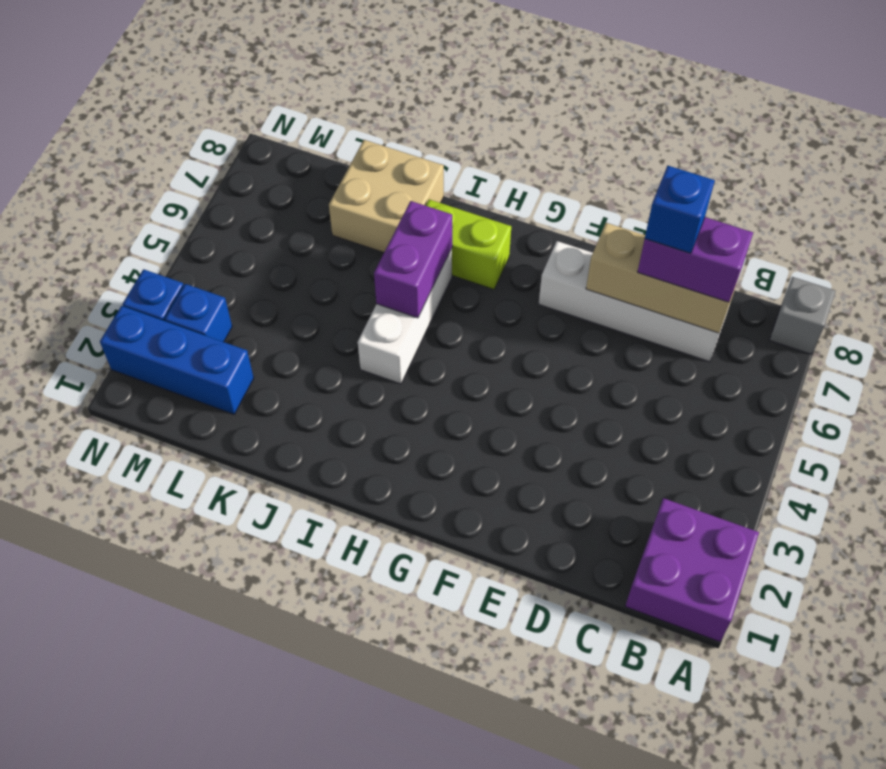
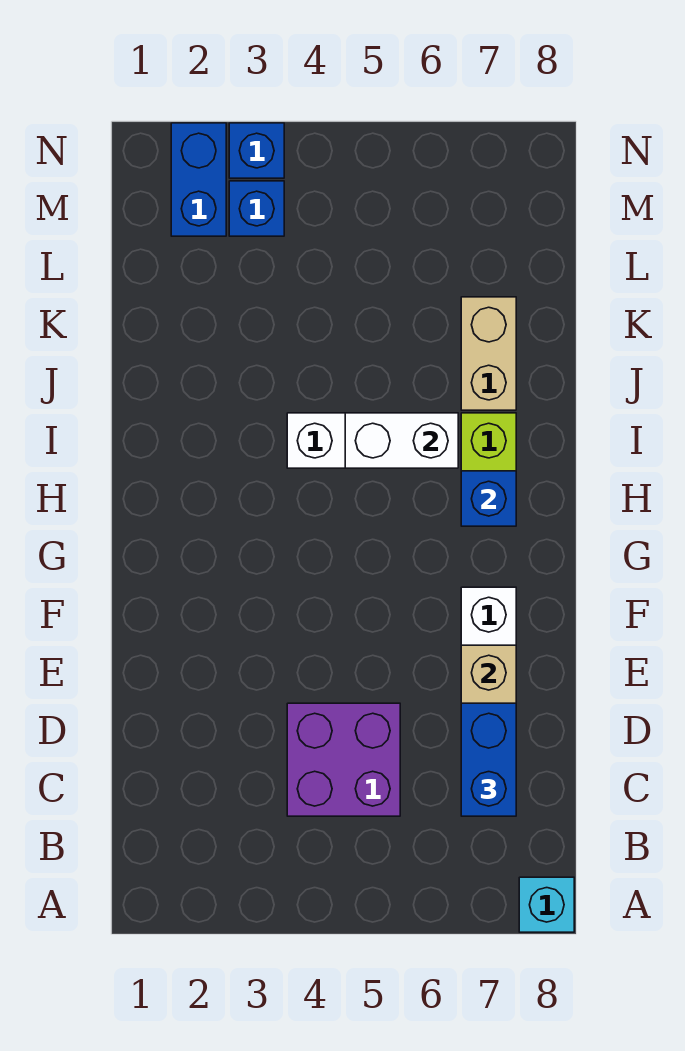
purple brick A1:B2 level 1 -> purple brick C4:D5 level 1
grey brick A8 level 1 -> cyan brick A8 level 1
purple brick C7:D7 level 3 -> blue brick C7:D7 level 3
blue brick D7 level 4 -> blue brick H7 level 2
purple brick I5:I6 level 2 -> white brick I5:I6 level 2
tan brick J7:K8 level 1 -> tan brick J7:K7 level 1
blue brick L2:N2 level 1 -> blue brick M2:N2 level 1

